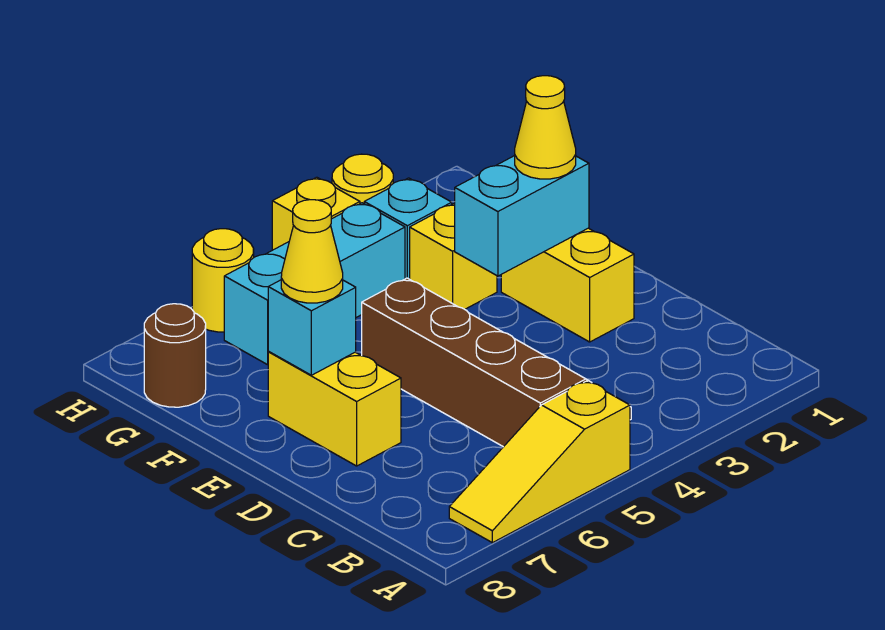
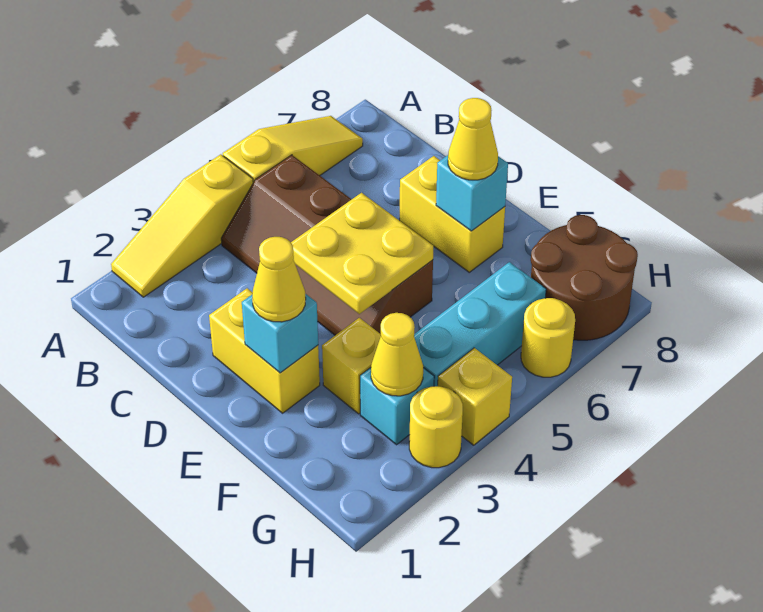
none -> yellow slope A2:A4 level 1 top 4
none -> yellow plate D4:E5 level 2
cyan brick E2:E3 level 2 -> cyan brick E2 level 2
none -> yellow cone G3 level 2
brown round brick G8 level 1 -> brown round brick G7:H8 level 1

